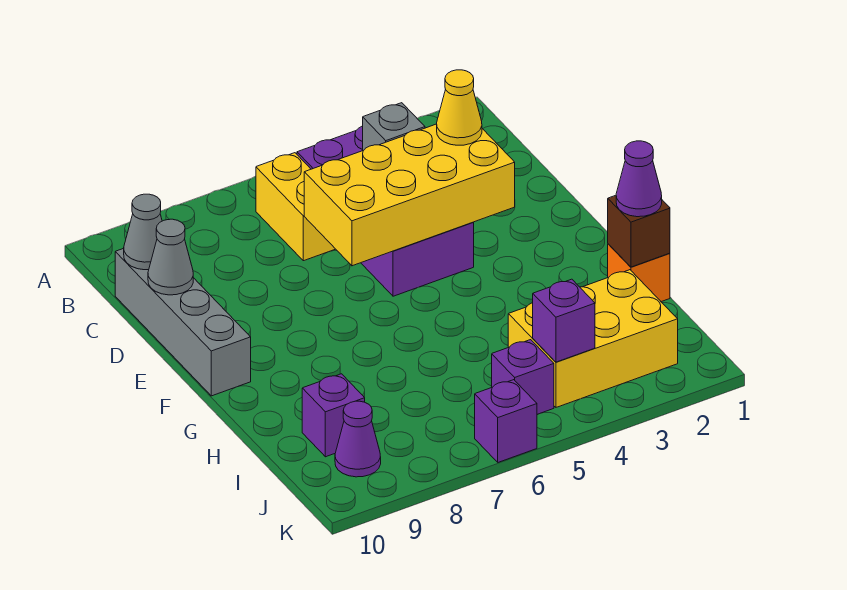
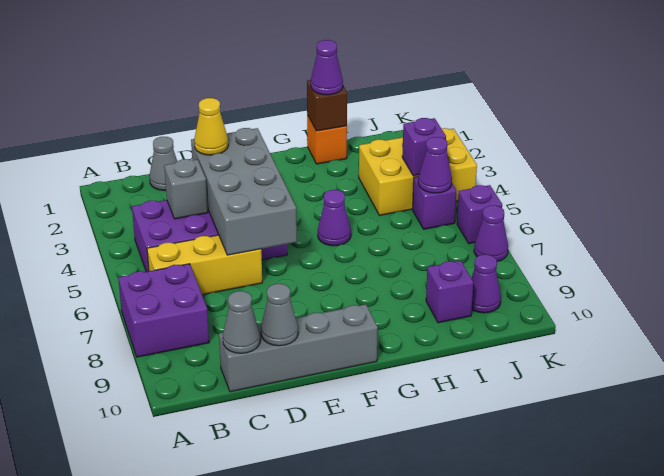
none -> purple brick A7:B8 level 1
yellow brick B6:C6 level 1 -> yellow brick B6:D6 level 1
none -> grey cone C1 level 1
yellow brick D3:E6 level 2 -> grey brick D3:E6 level 2
none -> purple cone G5 level 1
yellow brick I2:J4 level 1 -> yellow brick I3:K4 level 1
none -> purple cone J5 level 2
none -> purple cone K7 level 1

